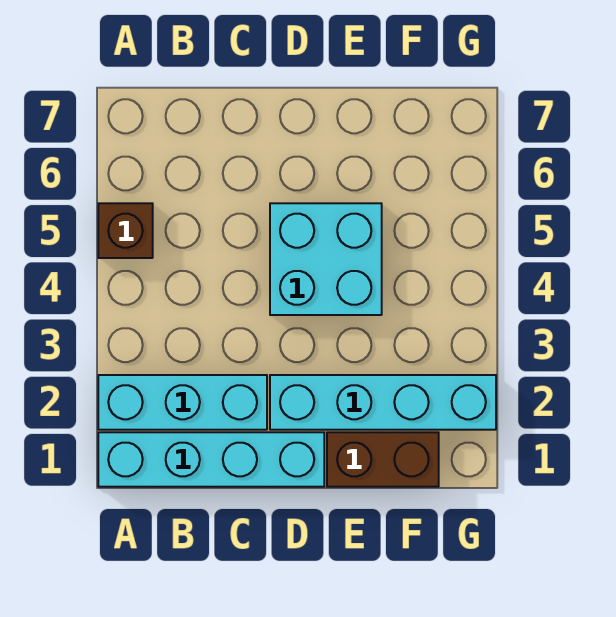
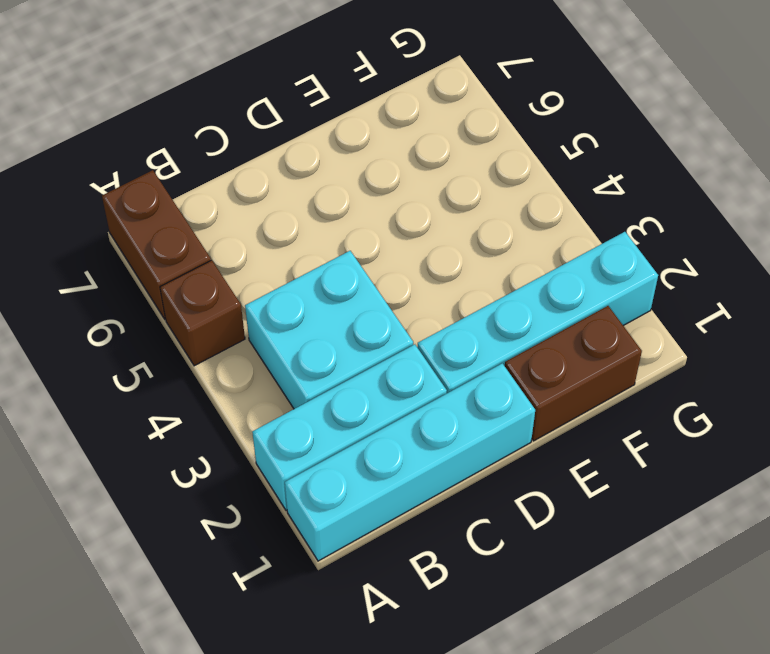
none -> brown brick A6:A7 level 1
cyan brick D4:E5 level 1 -> cyan brick B3:C4 level 1

